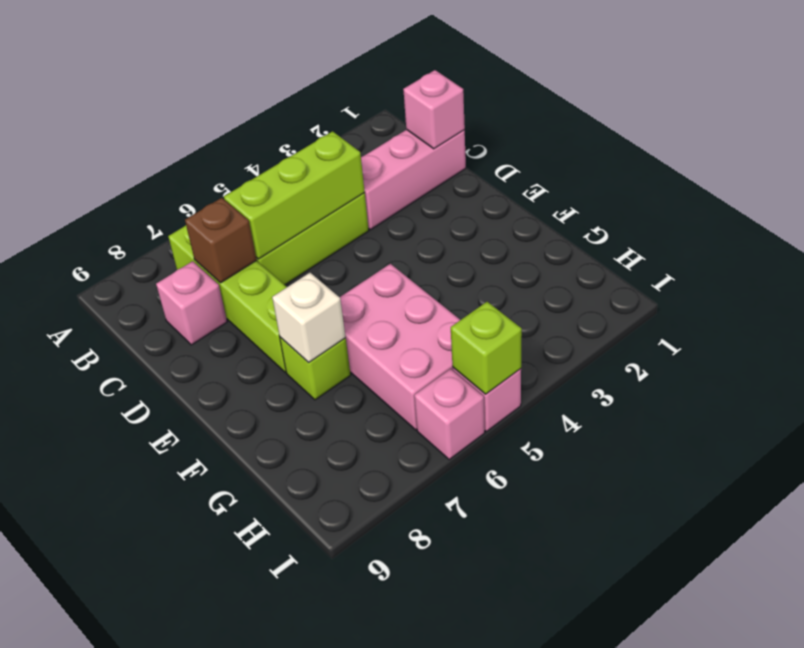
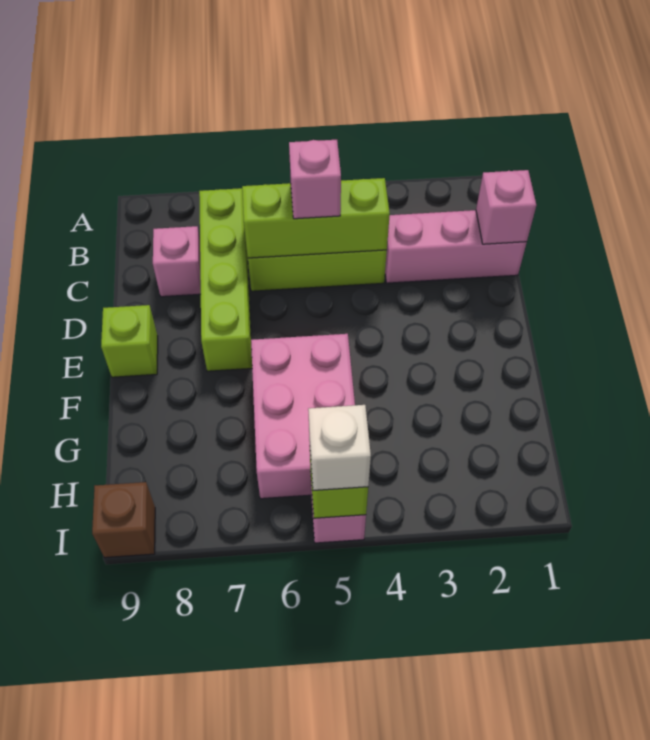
brown brick C7 level 2 -> brown brick I9 level 1
lime brick F7 level 1 -> lime brick E9 level 1
white brick F7 level 2 -> white brick I5 level 3
pink brick I6 level 1 -> pink brick C5 level 3

